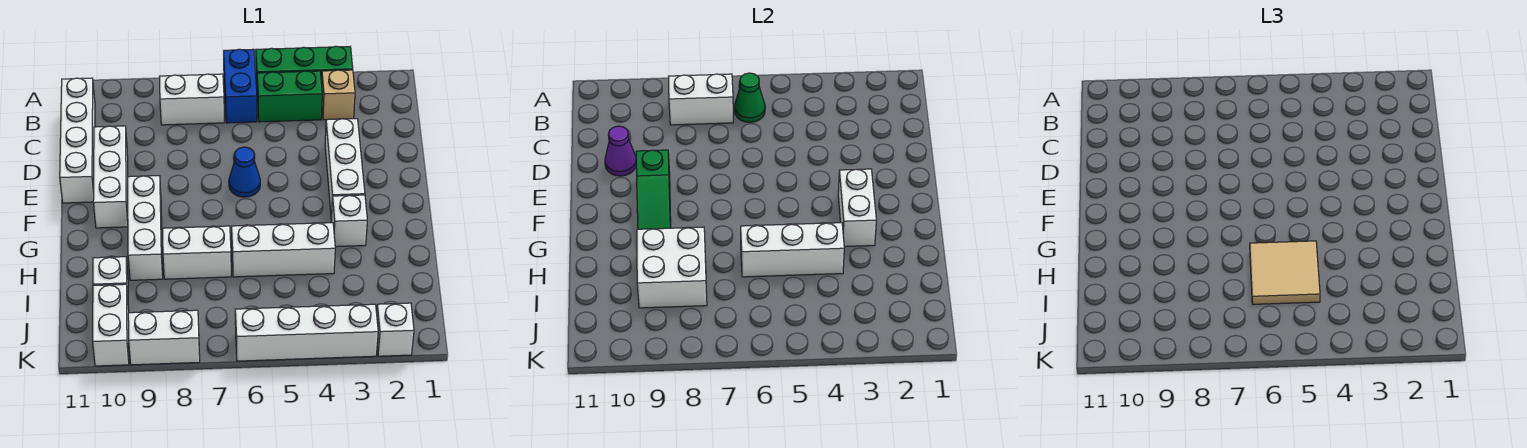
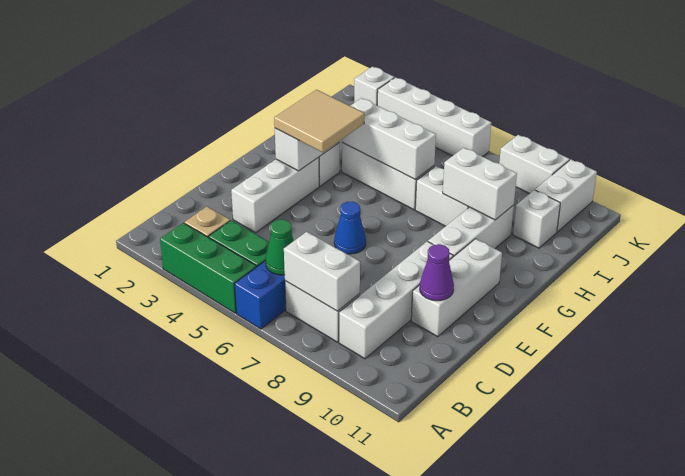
white brick B11:E11 level 1 -> white brick B9:E9 level 1
green slope E9:G9 level 2 top E -> none
tan tile H5:I6 level 3 -> tan tile F3:G4 level 3
white brick H8:I9 level 2 -> white brick H8:H9 level 2

